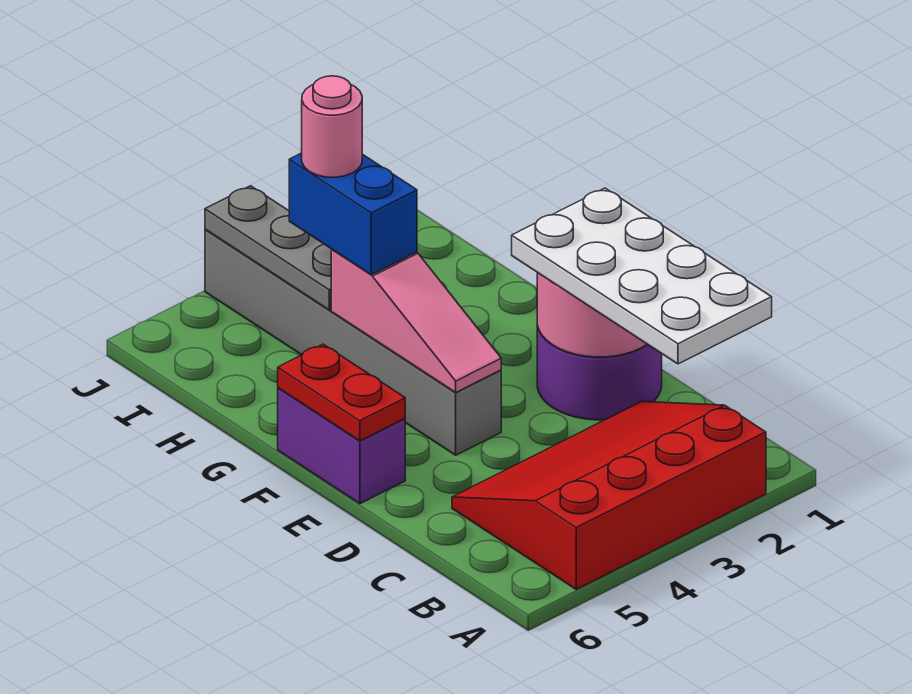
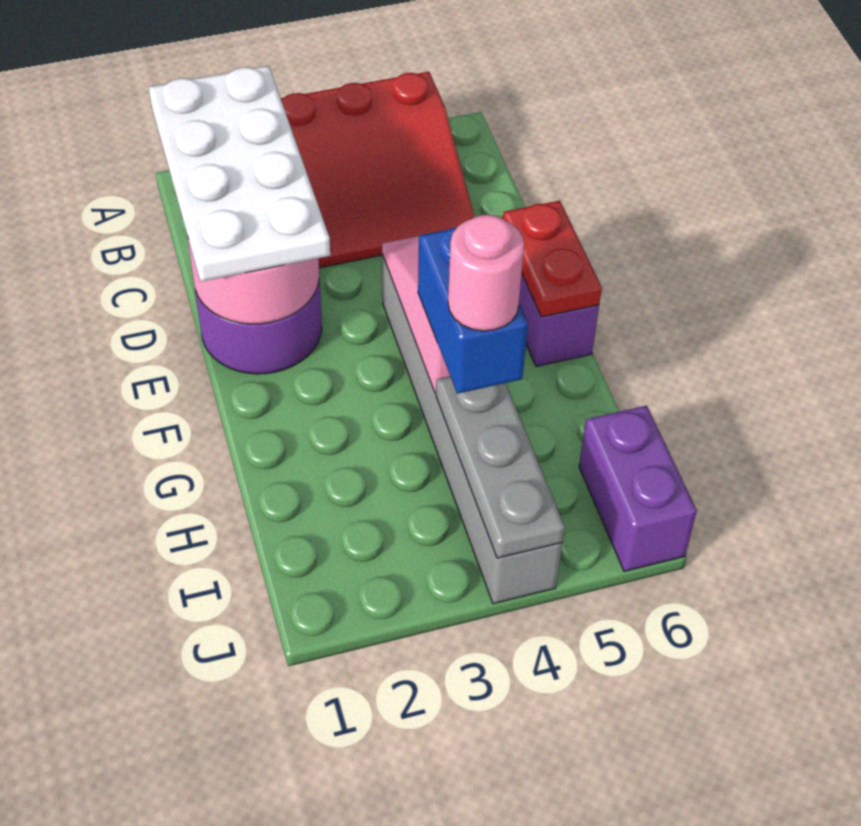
none -> purple brick I6:J6 level 1

